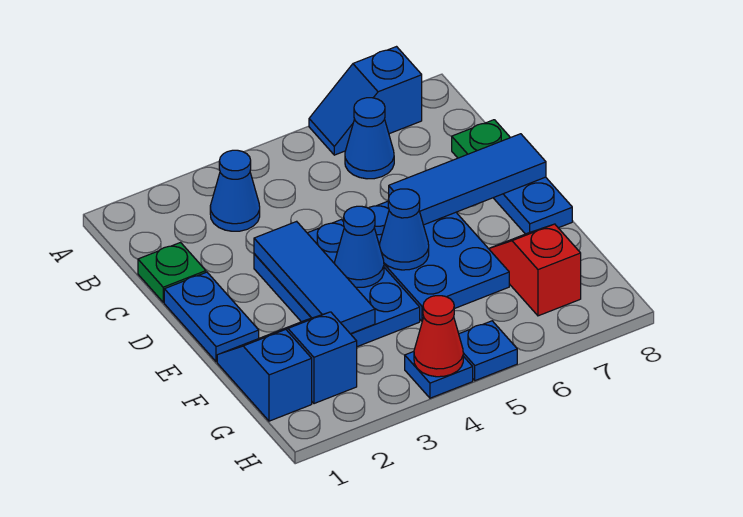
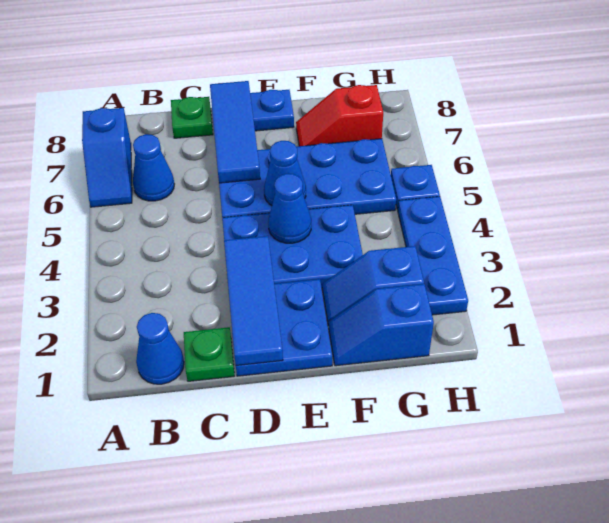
blue cone B3 level 1 -> blue cone B1 level 1
blue plate D1:E1 level 1 -> blue plate D1:E2 level 1
blue tile D3:F3 level 2 -> blue tile D1:D3 level 2
blue plate D5:F6 level 1 -> blue plate D5:G6 level 1
blue plate H4 level 1 -> blue plate H2:H4 level 1
red cone H4 level 2 -> none

